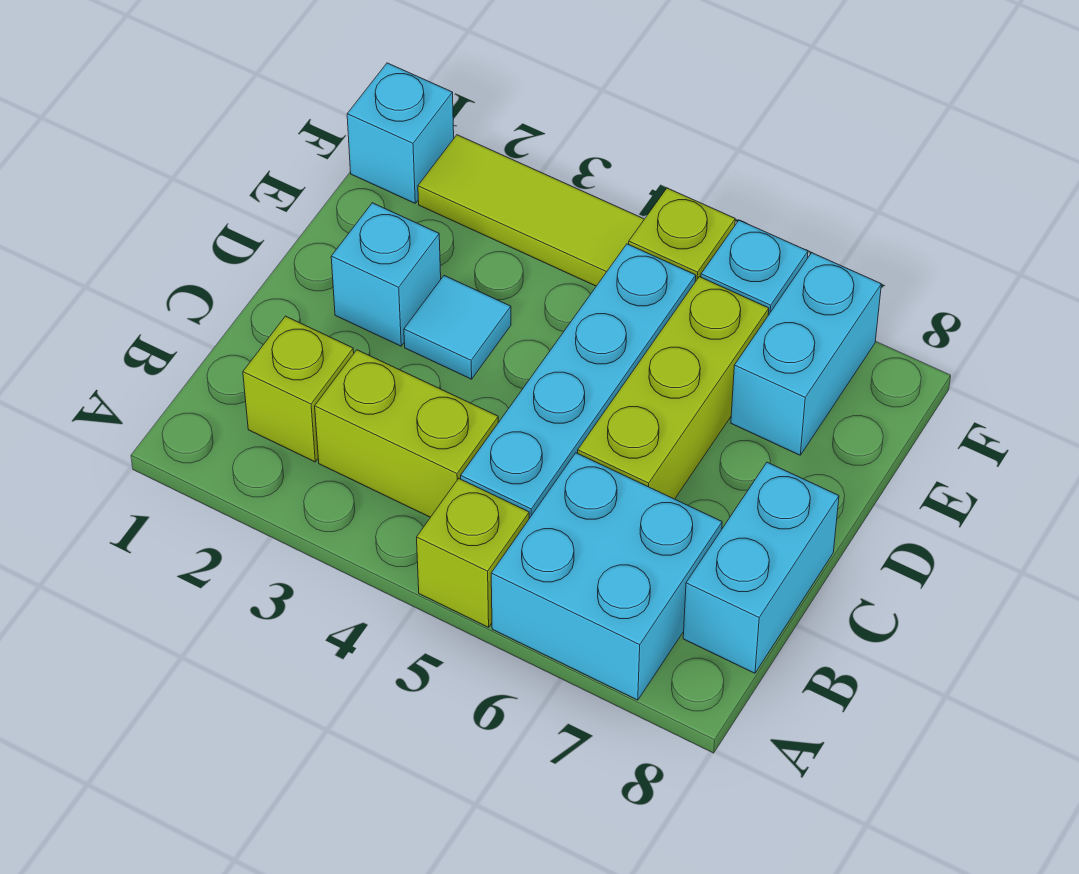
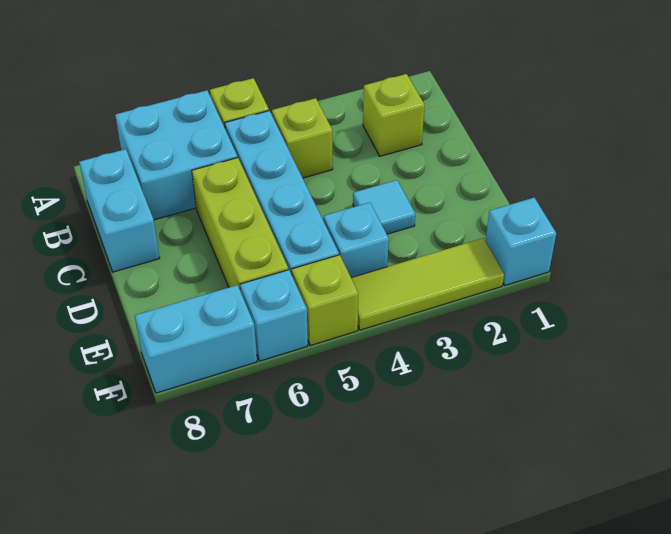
lime brick B3:B4 level 1 -> lime brick B4 level 1
cyan brick D2 level 1 -> cyan brick E4 level 1
cyan brick E7:F7 level 1 -> cyan brick F7:F8 level 1

